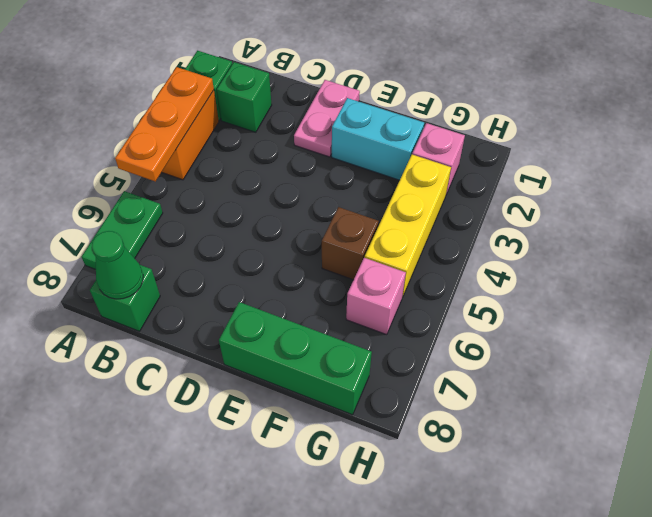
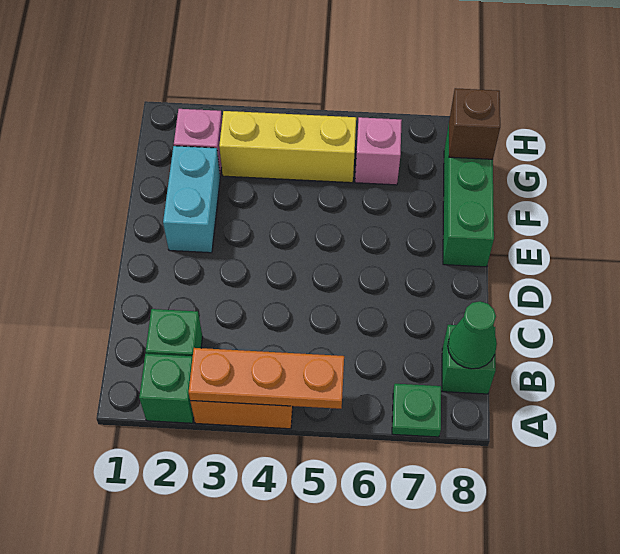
green plate A6:A7 level 1 -> green plate A7 level 1
pink plate D1:D2 level 1 -> none
brown brick F5 level 1 -> brown brick G8 level 2

